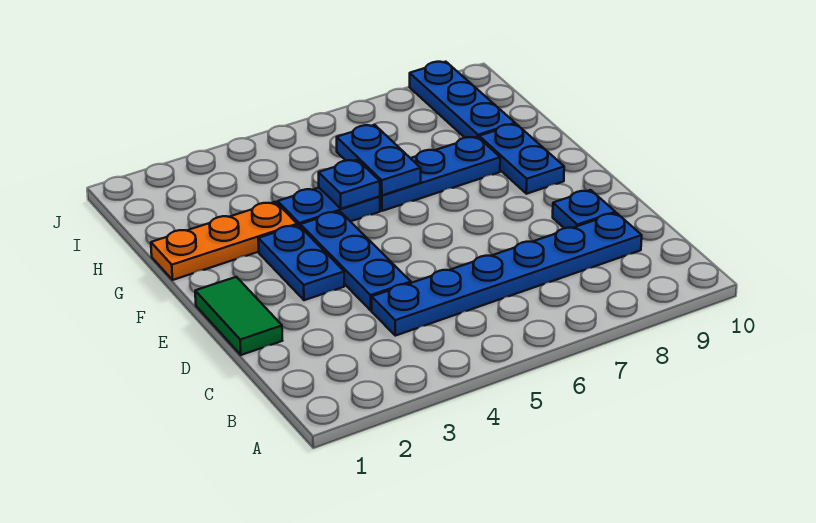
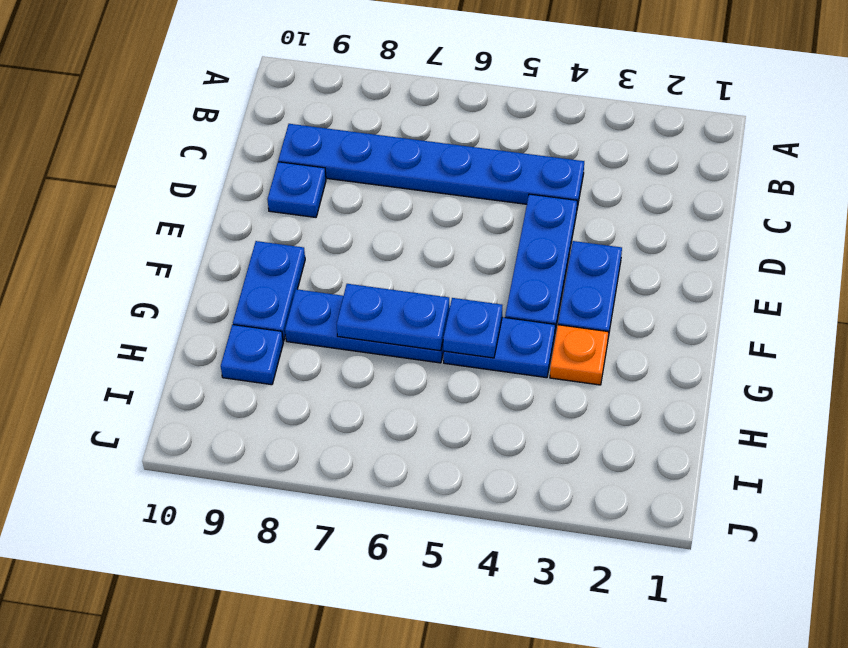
green tile D1:E1 level 1 -> none
orange plate G1:G3 level 1 -> orange plate G3 level 1
blue plate G6:H6 level 2 -> blue plate G6:G7 level 2
blue plate H9:J9 level 1 -> blue plate H9 level 1

